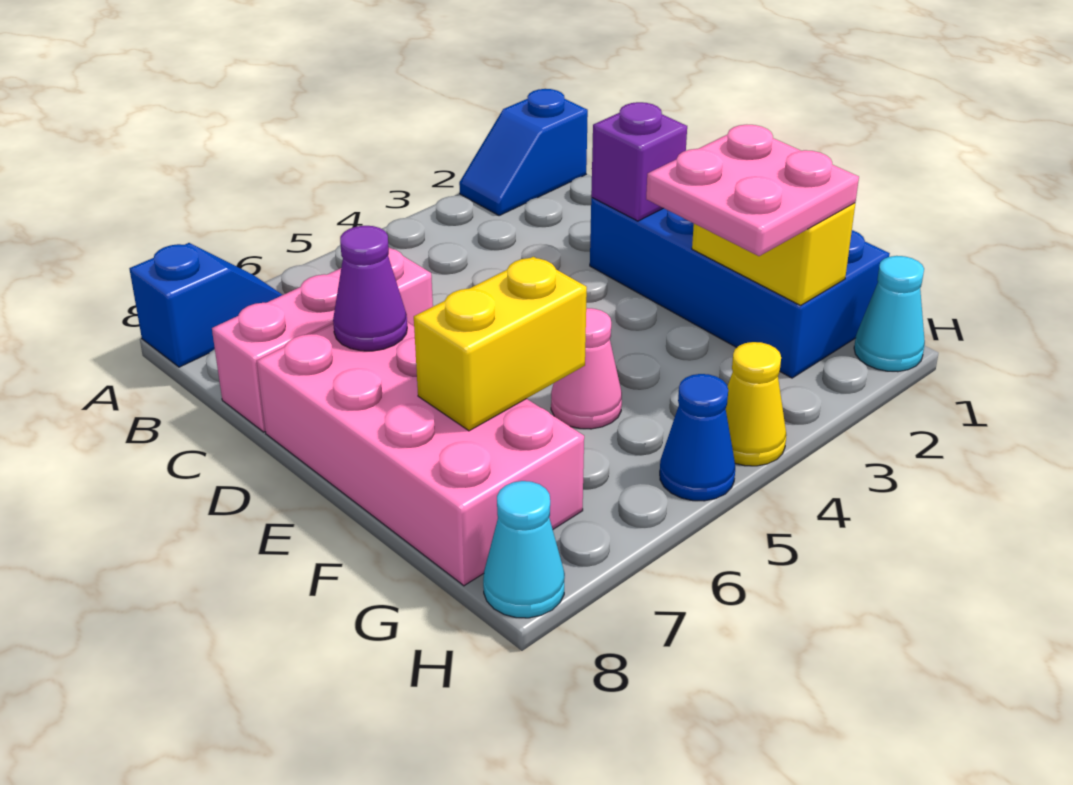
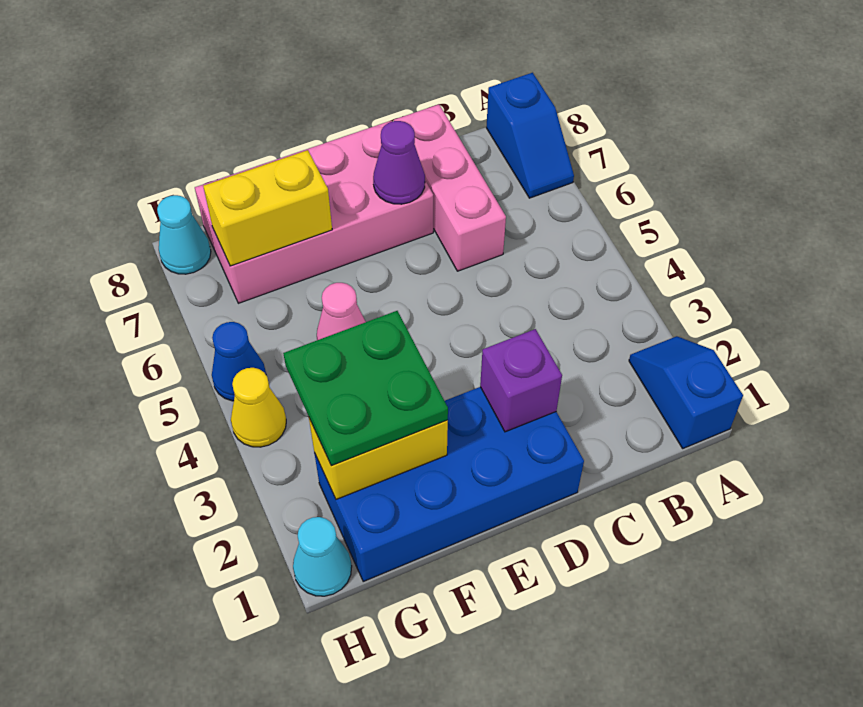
pink plate F2:G3 level 3 -> green plate F2:G3 level 3
yellow brick F6:F7 level 2 -> yellow brick F7:G7 level 2

